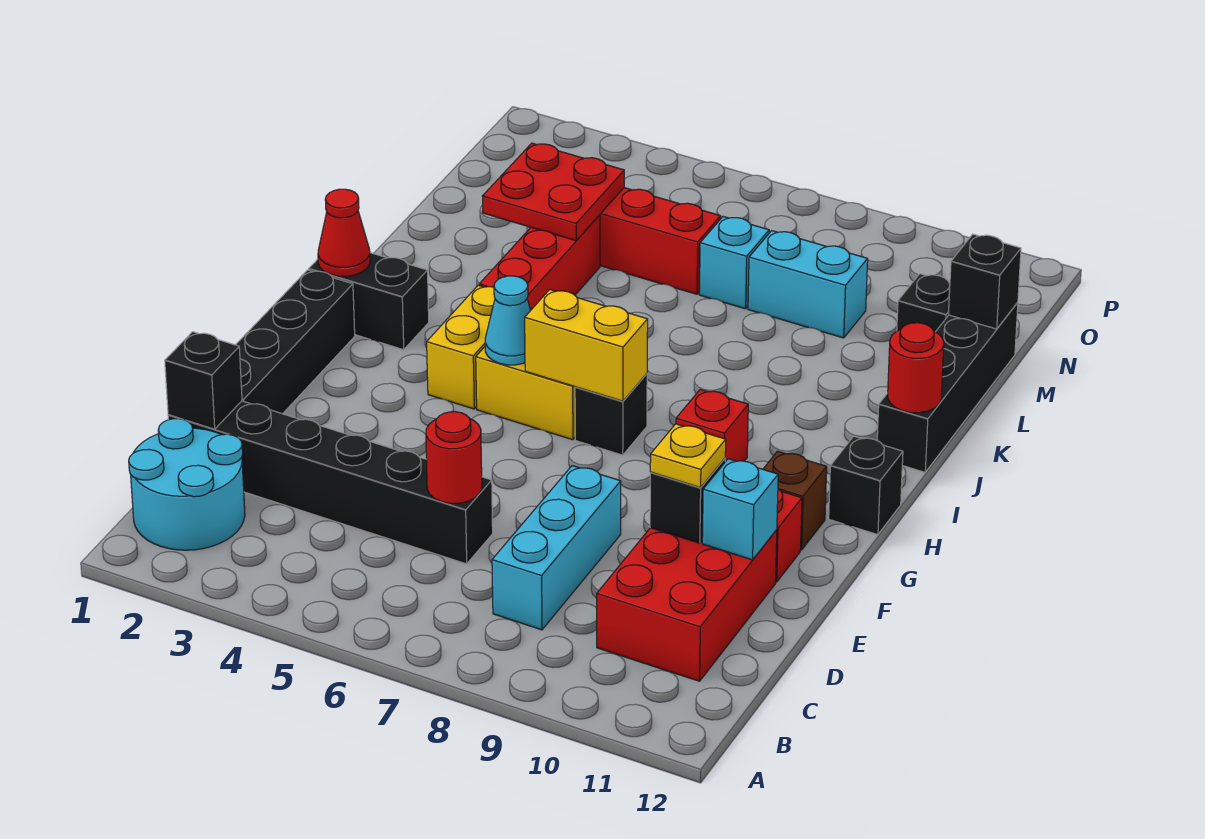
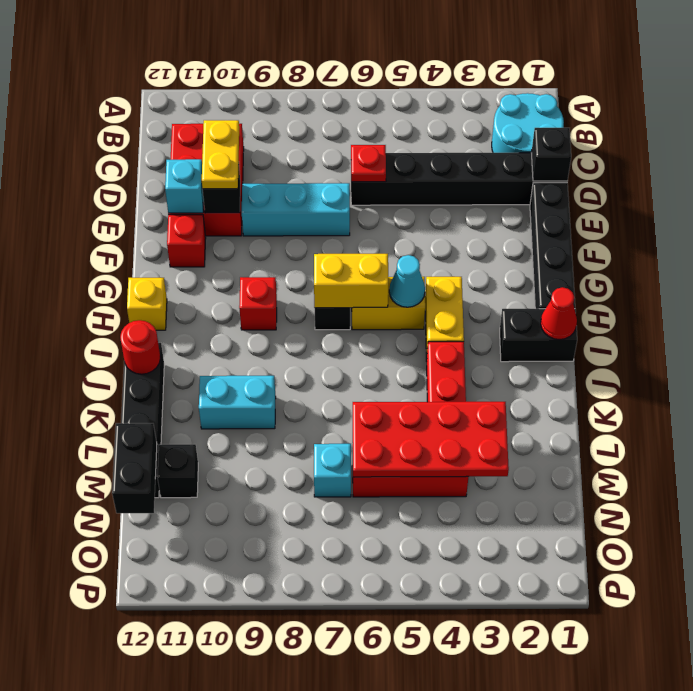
cyan brick C8:E8 level 1 -> cyan brick E7:E9 level 1
red round brick D6 level 2 -> red plate D6 level 2
yellow plate E10 level 3 -> yellow plate D10:E10 level 3
brown brick G11 level 1 -> none
black brick H12 level 1 -> yellow brick H12 level 1
red plate L3:M4 level 2 -> red plate L3:M6 level 2
cyan brick M8:M9 level 1 -> cyan brick K9:K10 level 1
black brick M12 level 2 -> black brick M12:N12 level 2

